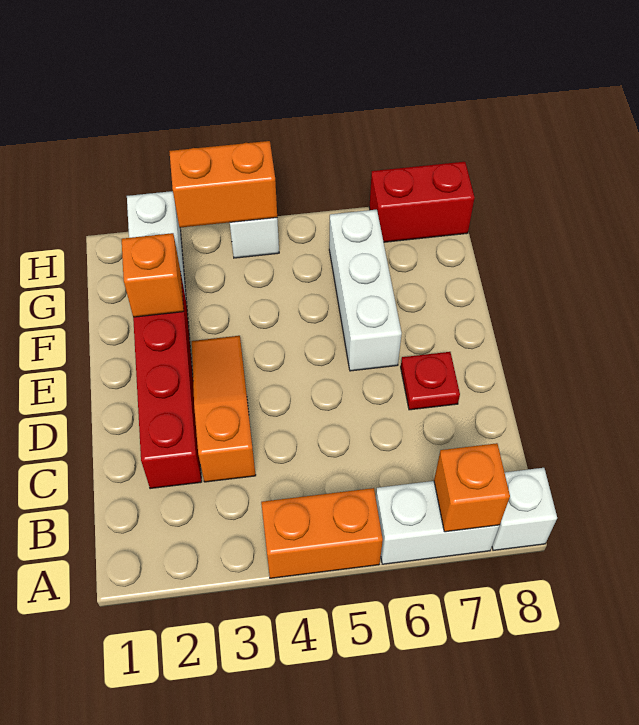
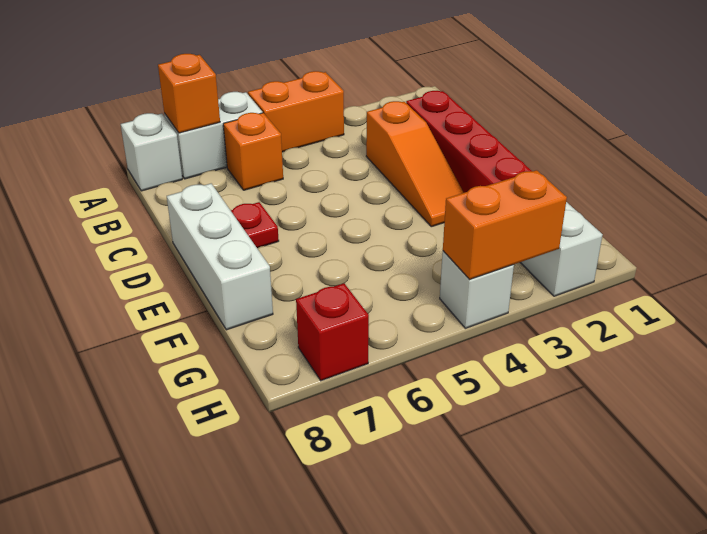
white brick E6:G6 level 1 -> white brick D8:F8 level 1
orange brick F2 level 2 -> orange brick B6 level 1
red brick H7:H8 level 1 -> red brick H7 level 1

